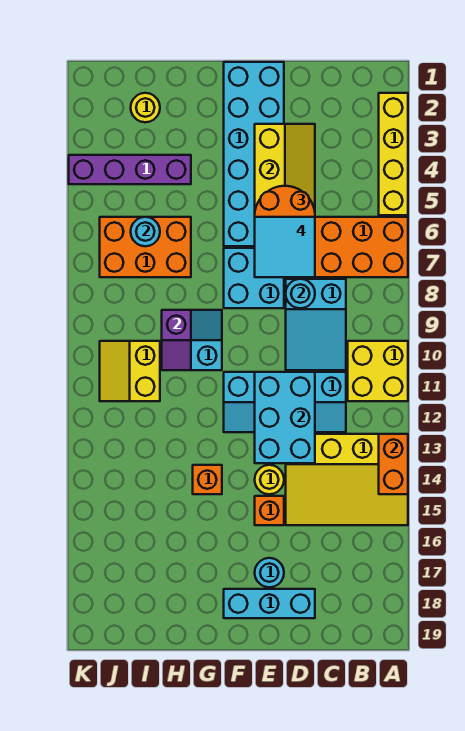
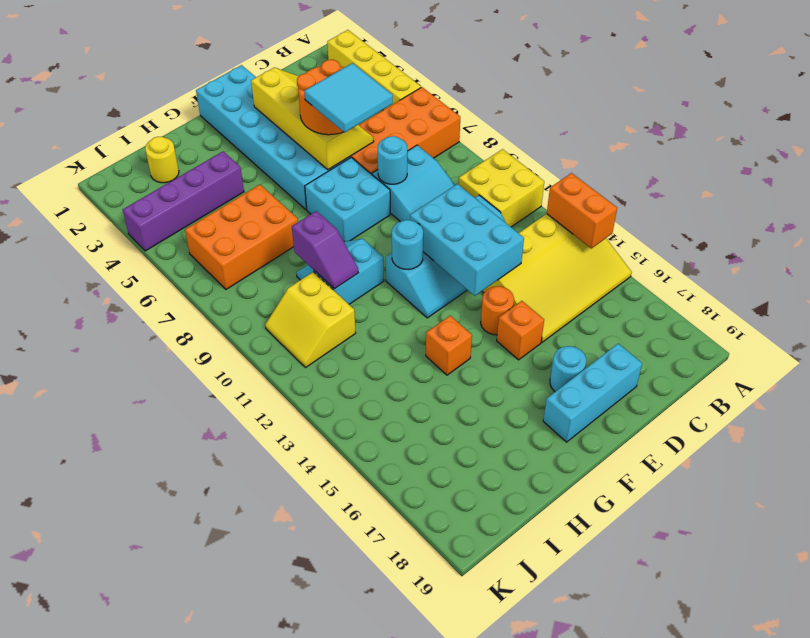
yellow round brick E14 level 1 -> orange round brick E14 level 1
cyan round brick I6 level 2 -> cyan round brick F11 level 2

